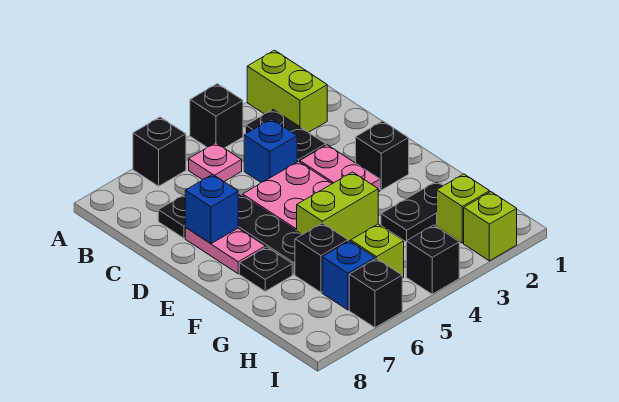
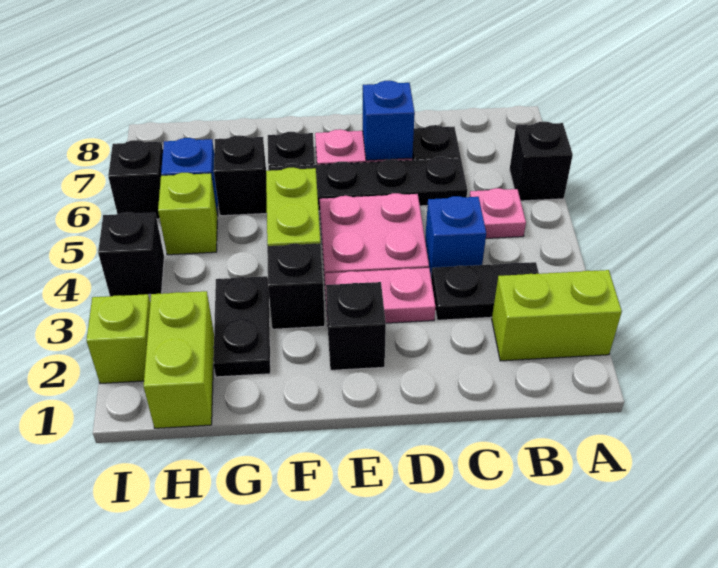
black brick A4 level 1 -> black brick F3 level 1
lime brick H2 level 1 -> lime brick H1:H2 level 1

